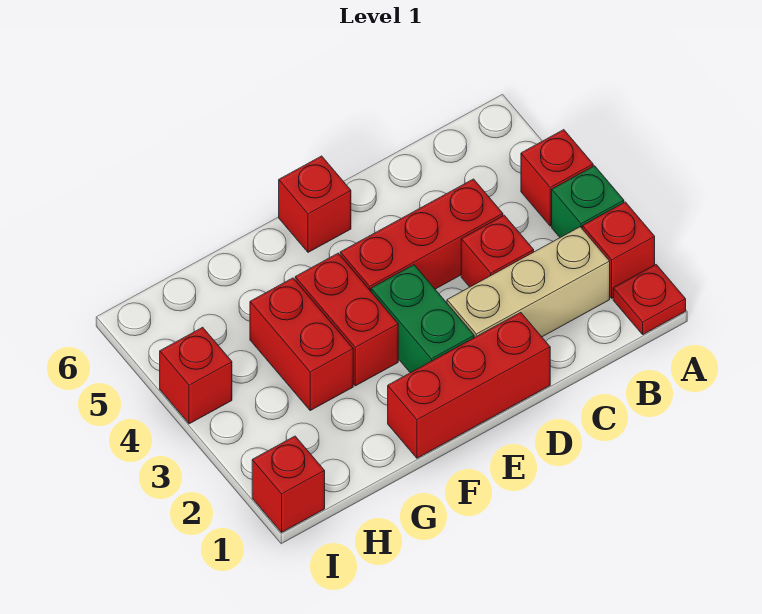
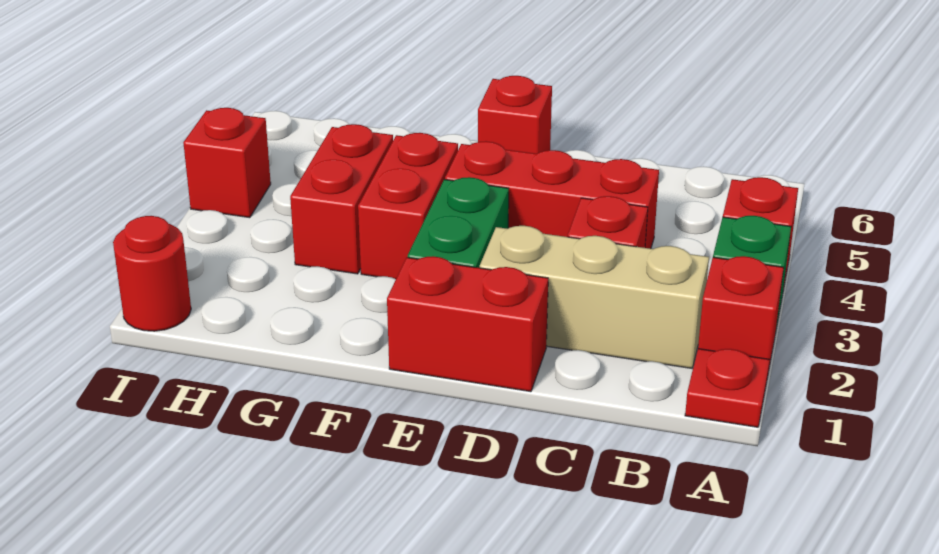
red brick D1:F1 level 1 -> red brick D1:E1 level 1
red brick I1 level 1 -> red round brick I1 level 1

